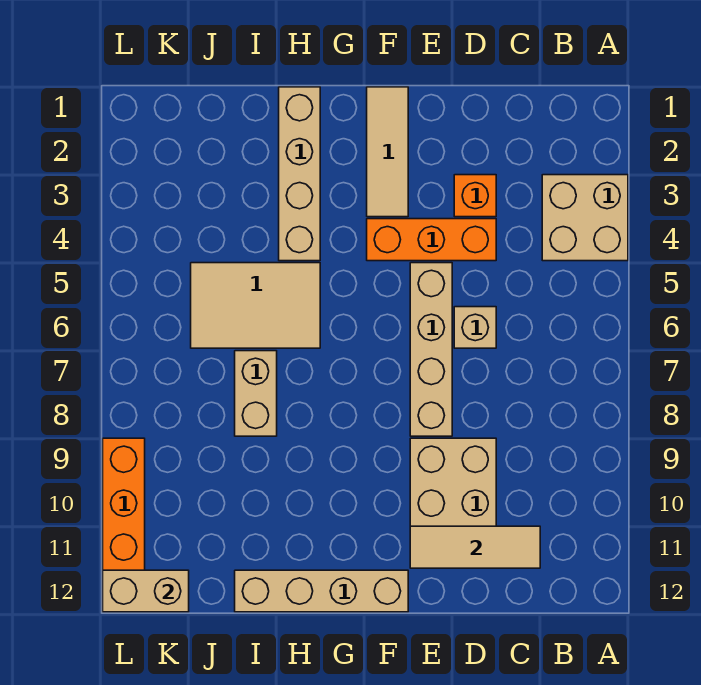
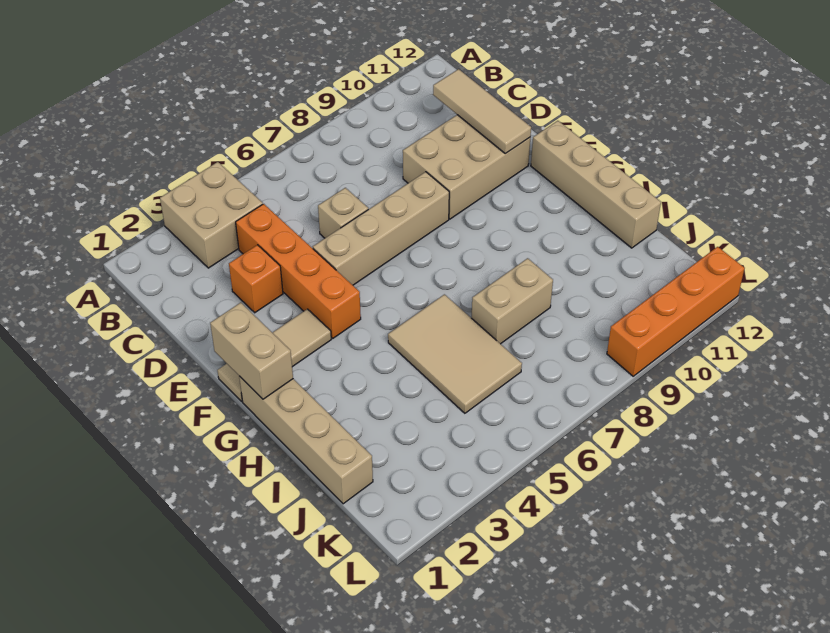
orange brick D4:F4 level 1 -> orange brick C4:F4 level 1
tan brick H1:H4 level 1 -> tan brick G1:J1 level 1
tan brick K12:L12 level 2 -> tan brick F1:G1 level 2

